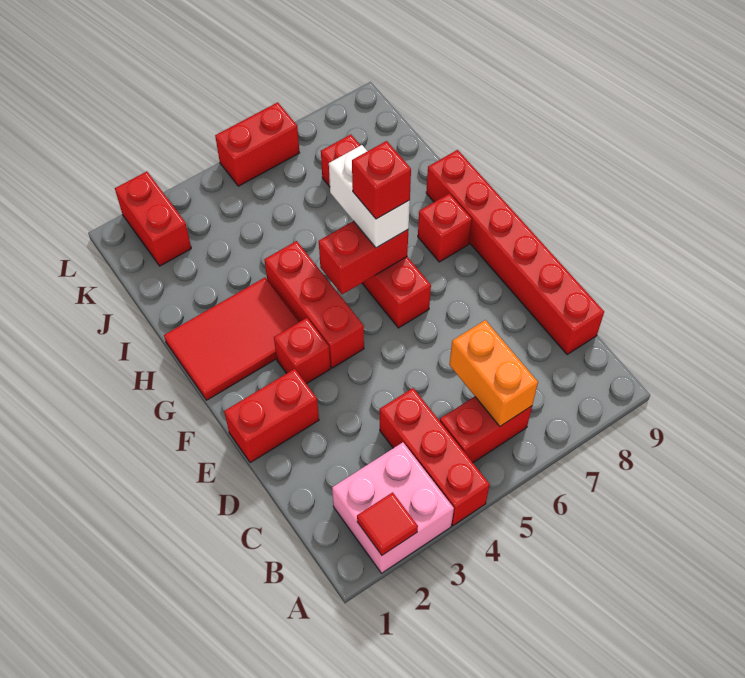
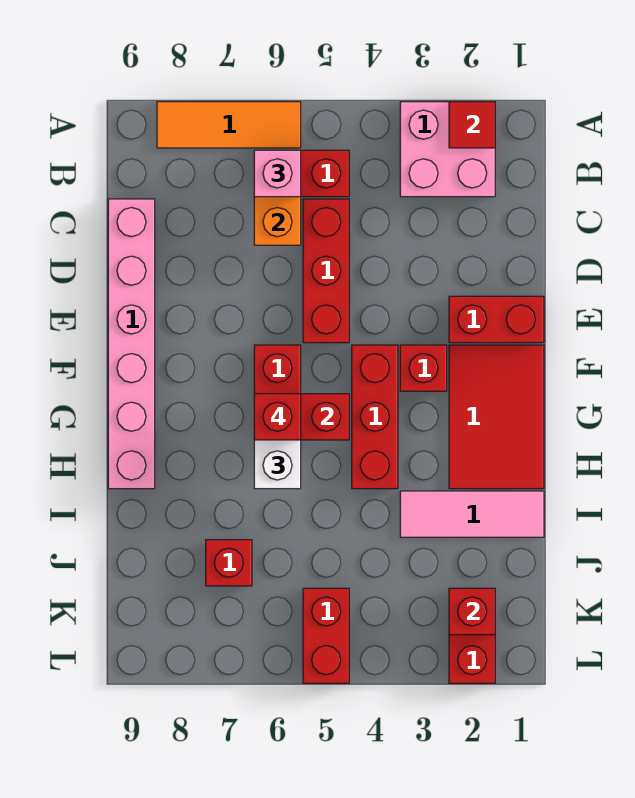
red brick A4:C4 level 1 -> red brick C5:E5 level 1
none -> orange tile A6:A8 level 1
none -> pink brick B6 level 3
red brick C9:H9 level 1 -> pink brick C9:H9 level 1
red tile G1:H3 level 1 -> red tile F1:H2 level 1
red brick G8 level 1 -> red brick K2 level 2
none -> pink tile I1:I3 level 1
red brick L5:L6 level 1 -> red brick K5:L5 level 1

